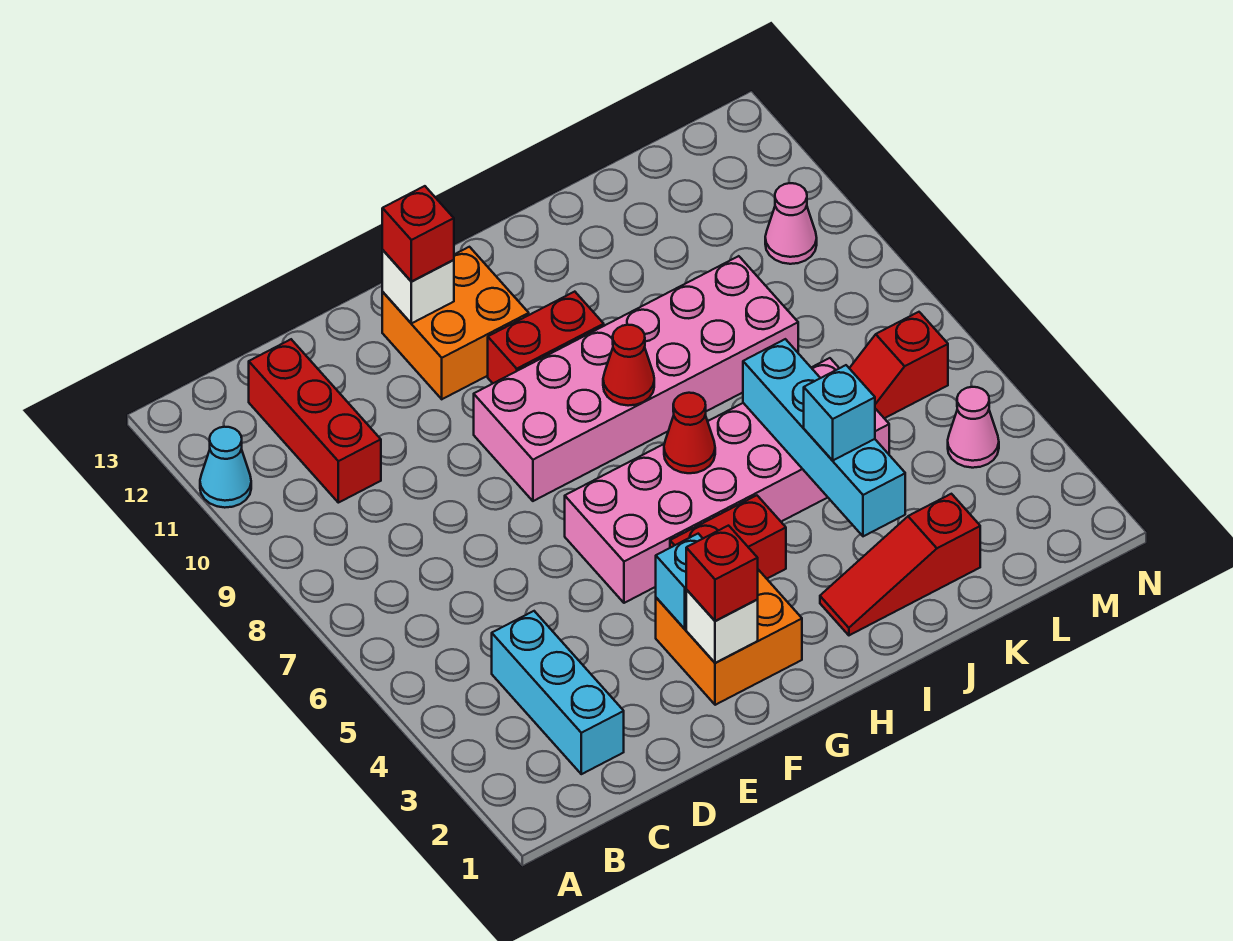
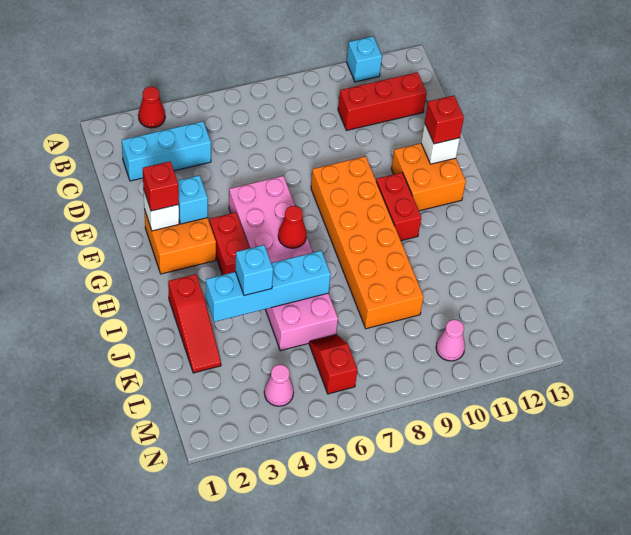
cyan cone A11 level 1 -> cyan brick A11 level 1
pink brick F8:K9 level 1 -> orange brick F8:K9 level 1
red cone H8 level 2 -> red cone A3 level 1
red slope I2:K2 level 1 top K -> red slope I2:K2 level 1 top I

